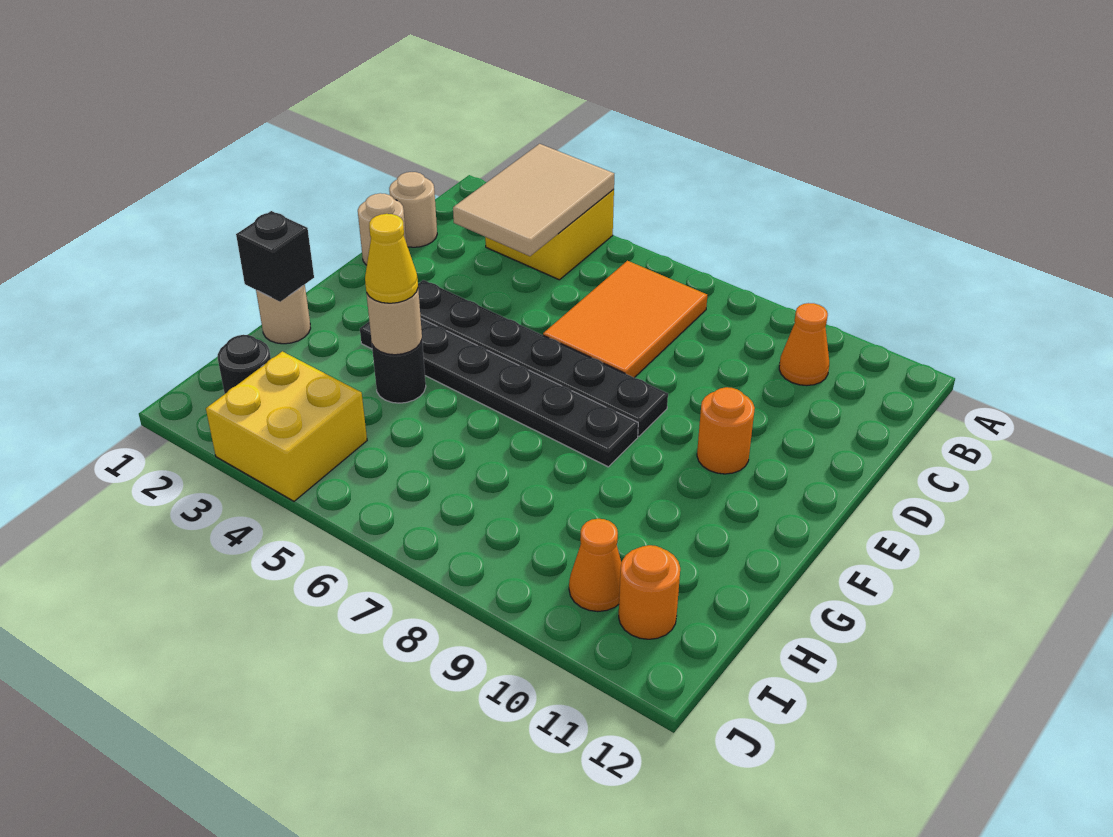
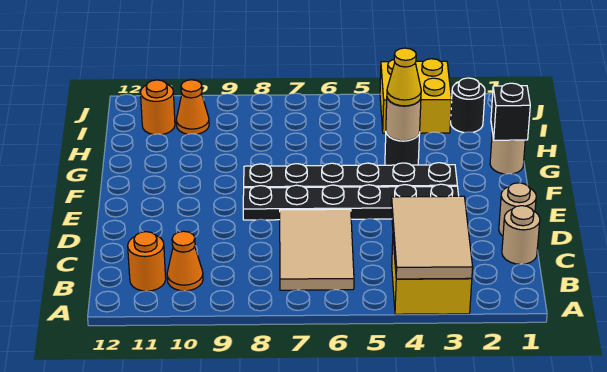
orange tile B6:D7 level 1 -> tan tile B6:D7 level 1
orange round brick E10 level 1 -> orange round brick B11 level 1

